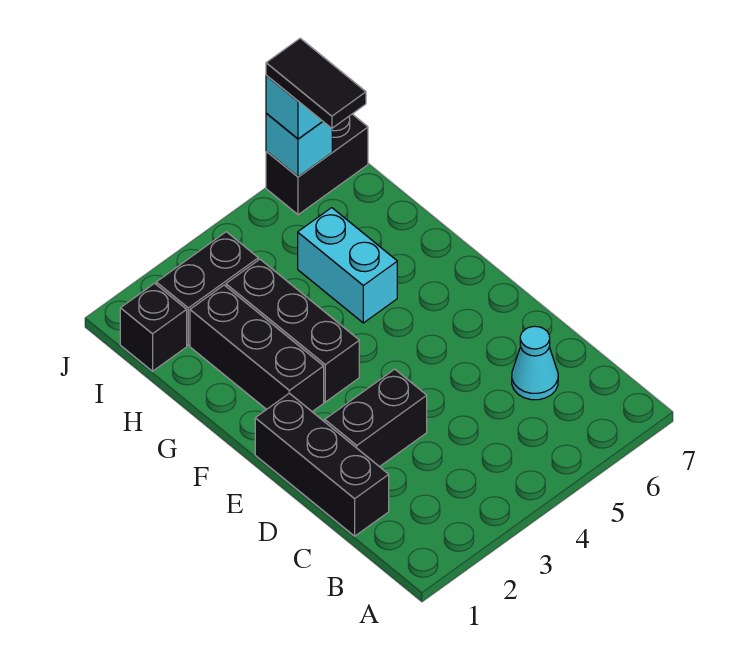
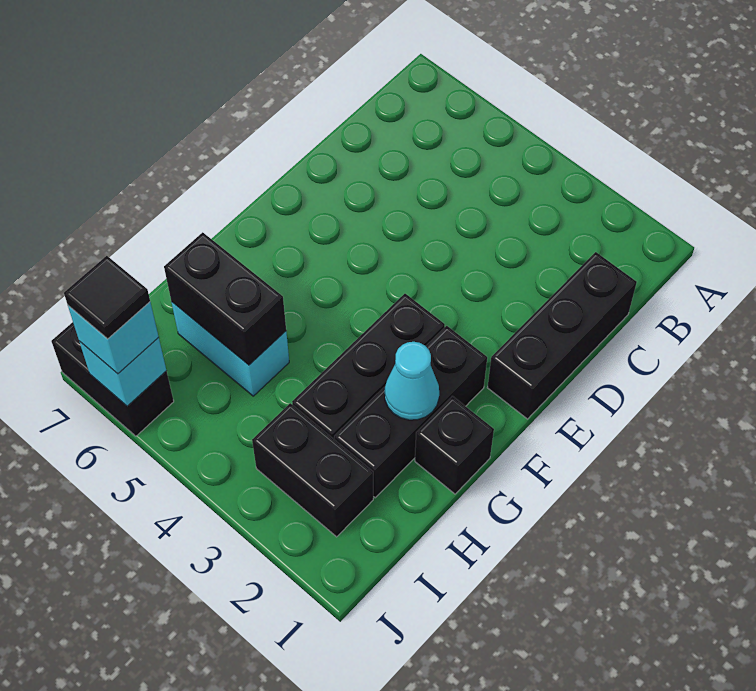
cyan cone C6 level 1 -> cyan cone G2 level 2
black brick D2:D3 level 1 -> black brick H5:H6 level 2
cyan brick G5:H5 level 1 -> cyan brick H5:H6 level 1
black brick I1 level 1 -> black brick G1 level 1
black tile I6:J6 level 4 -> black tile J6 level 4

